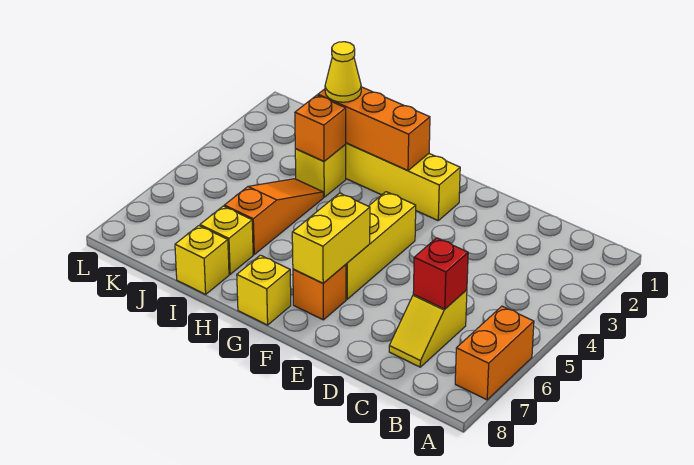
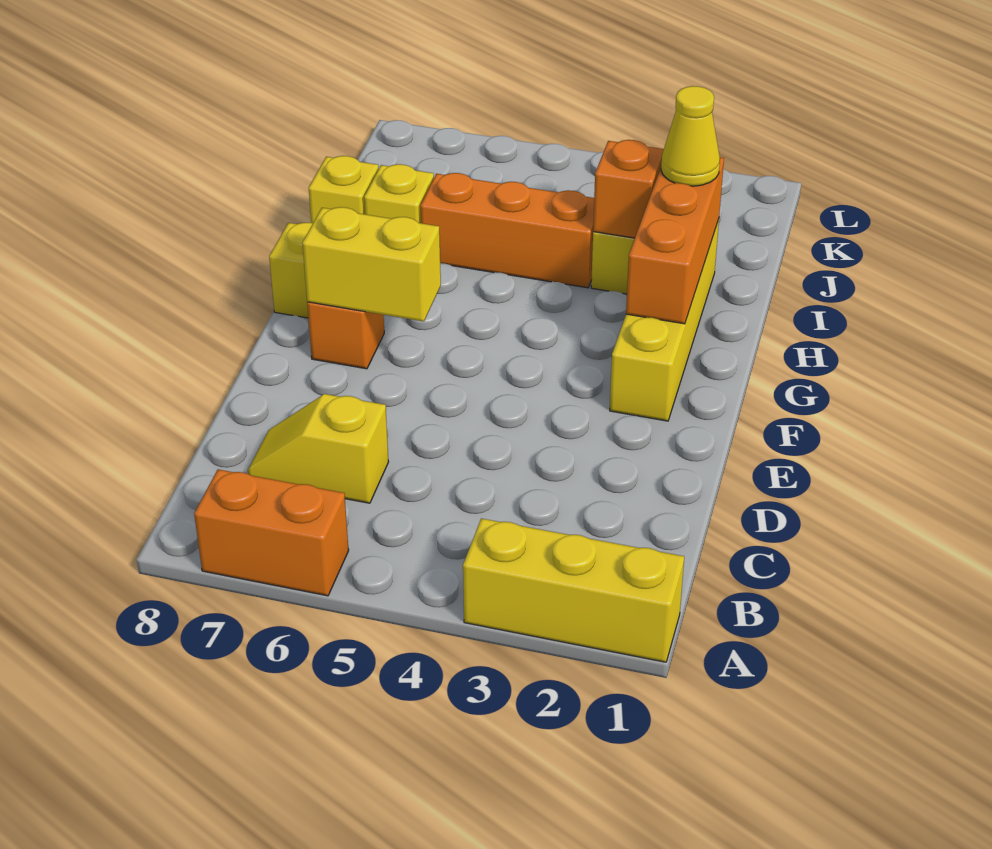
red brick C6 level 2 -> none
yellow brick F4:F6 level 1 -> yellow brick A1:A3 level 1
orange slope I4:I6 level 1 top 6 -> orange brick I4:I6 level 1

